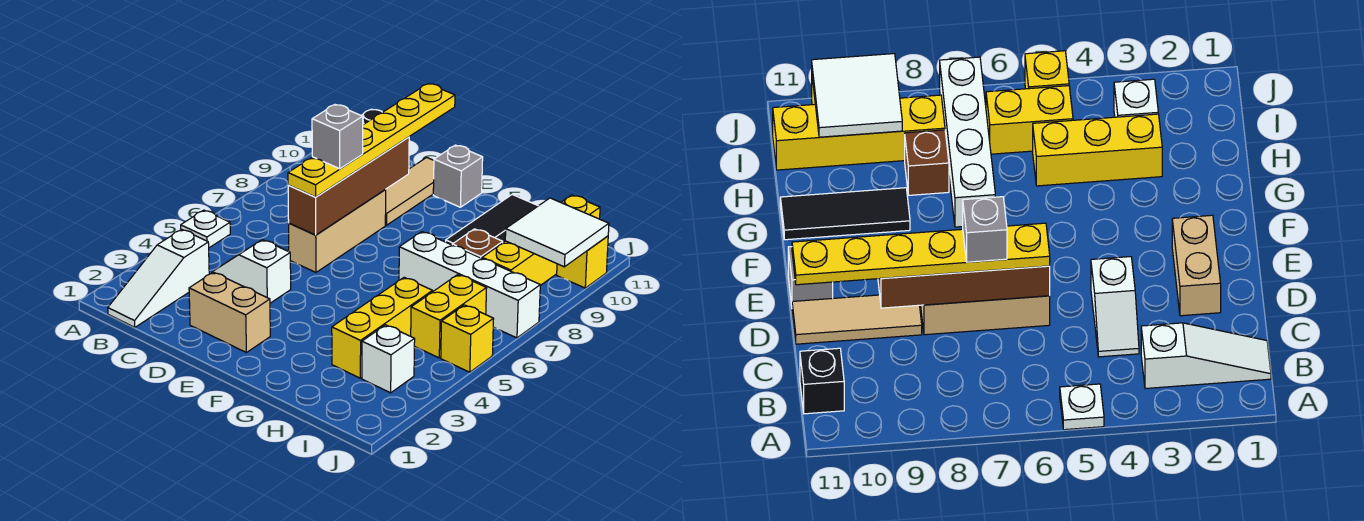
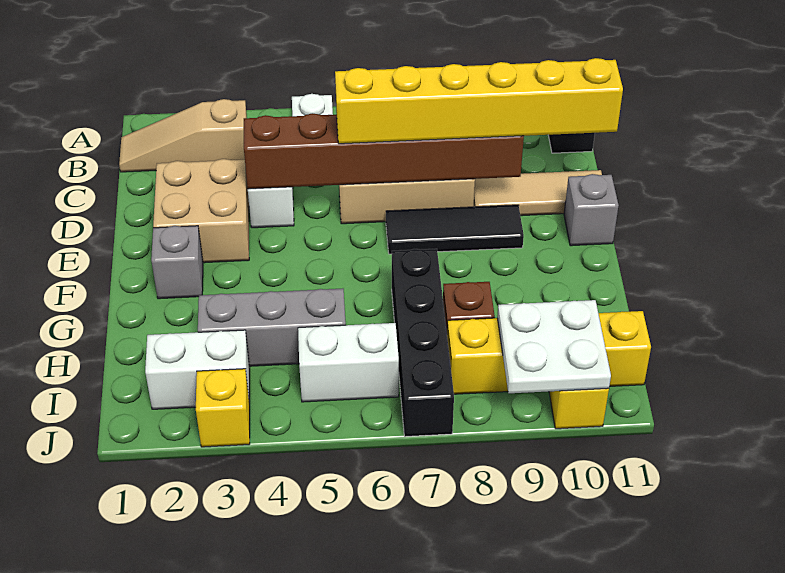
white slope B1:B3 level 1 top 3 -> tan slope B1:B3 level 1 top 3
tan brick D2:E2 level 1 -> tan brick D2:E3 level 1
brown brick D6:D9 level 2 -> brown brick D4:D9 level 2
yellow plate D6:D11 level 3 -> yellow brick D6:D11 level 3
grey brick D7 level 4 -> grey brick F2 level 1
white brick G7:J7 level 1 -> black brick G7:J7 level 1
black tile G9:G11 level 1 -> black tile E7:E9 level 1
yellow brick H3:H5 level 1 -> grey brick H3:H5 level 1
white brick I3 level 1 -> white brick I2:I3 level 1
yellow brick I5:I6 level 1 -> white brick I5:I6 level 1
white tile I9:J10 level 2 -> white plate I9:J10 level 2
yellow brick J5 level 1 -> yellow brick J3 level 1

